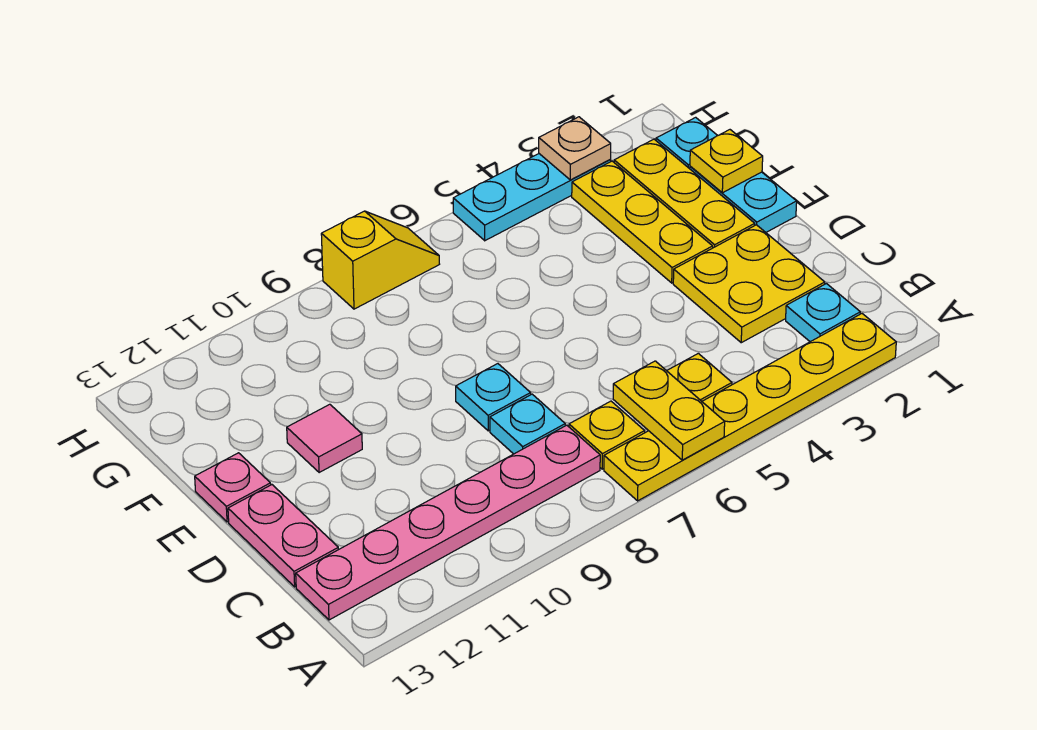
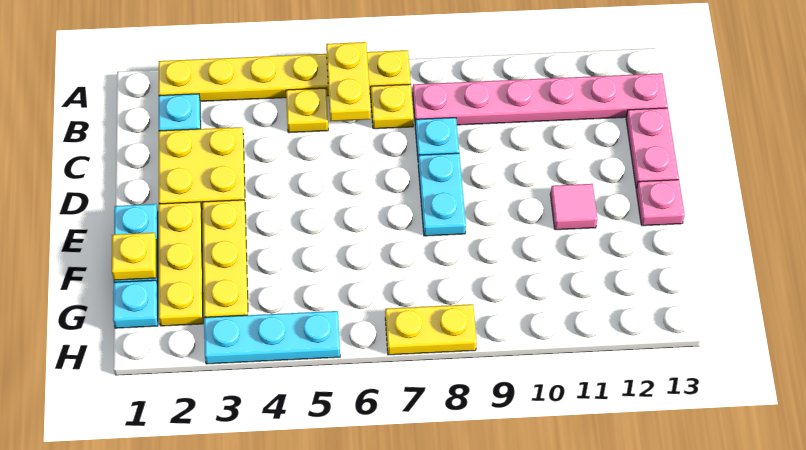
cyan plate D8 level 1 -> cyan plate D8:E8 level 1
tan plate H3 level 2 -> none
yellow slope H7:H8 level 1 top 8 -> yellow plate H7:H8 level 1

